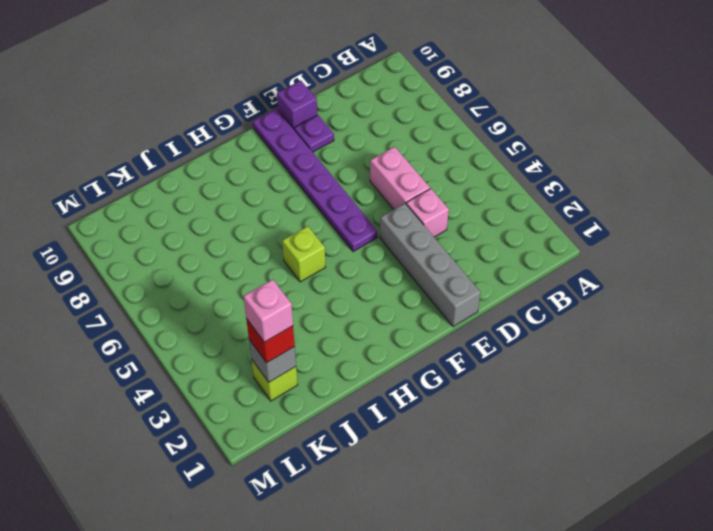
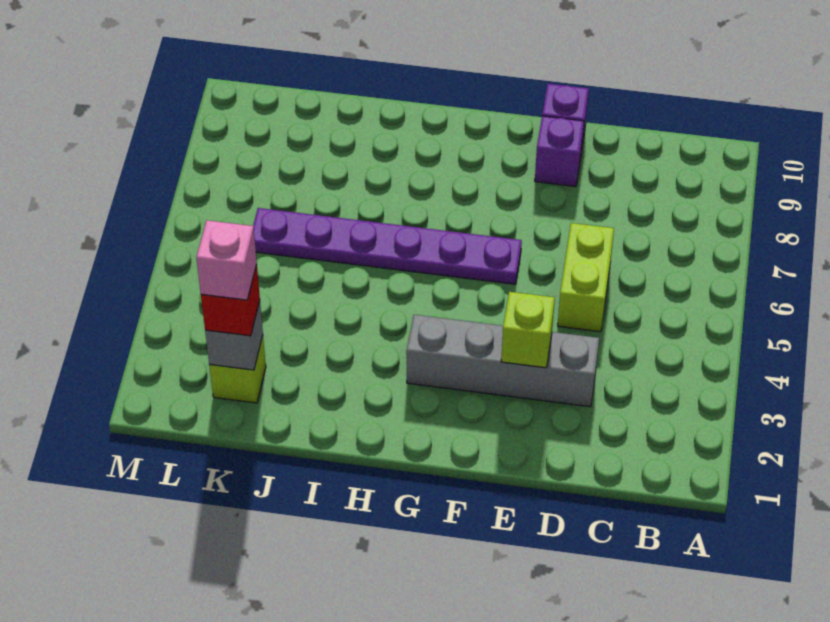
pink brick D4 level 1 -> none
pink brick D5:D6 level 1 -> lime brick D5:D6 level 1
grey brick E1:E4 level 1 -> grey brick D3:G3 level 1
purple plate E9 level 1 -> purple brick E9 level 1
purple plate F5:F10 level 1 -> purple plate F6:K6 level 1
lime brick H5 level 1 -> lime brick E3 level 2

